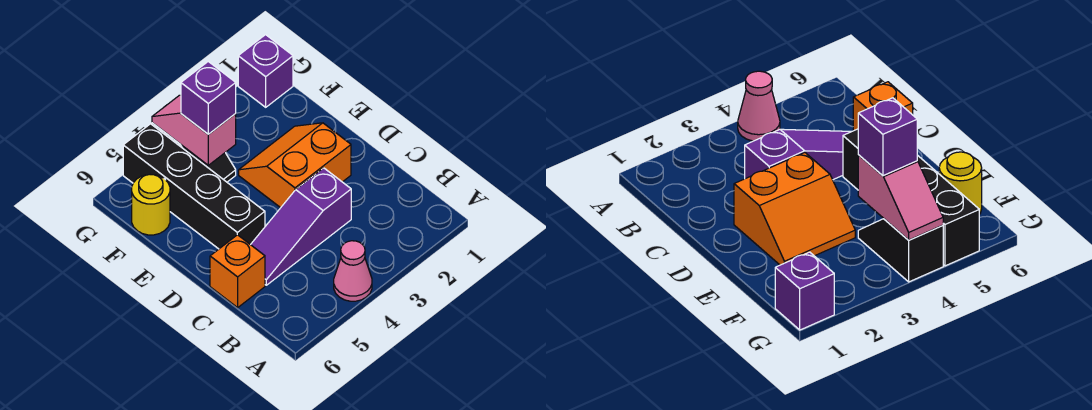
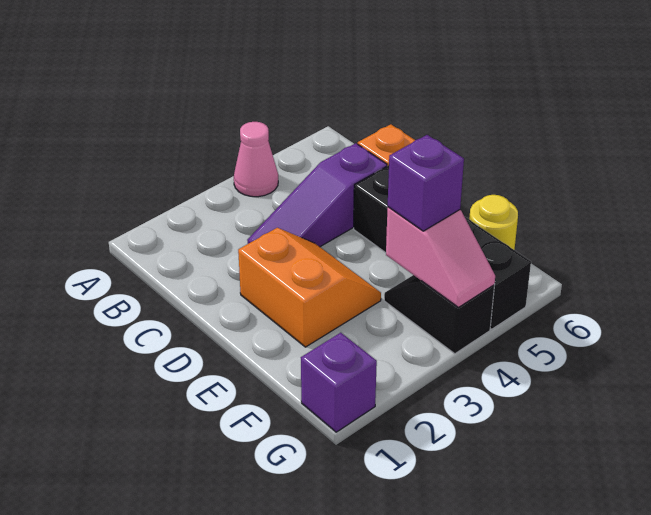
purple slope C3:C5 level 1 top 3 -> purple slope C3:C5 level 1 top 5
orange slope D2:E3 level 1 top D -> orange slope D2:E3 level 1 top 2

